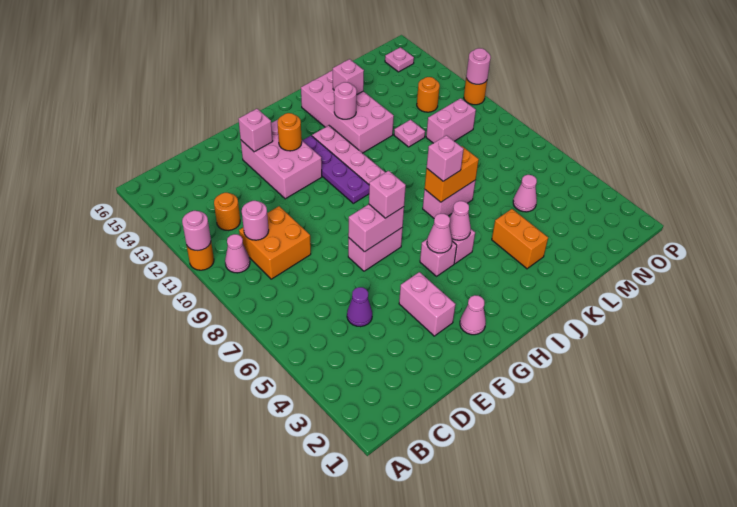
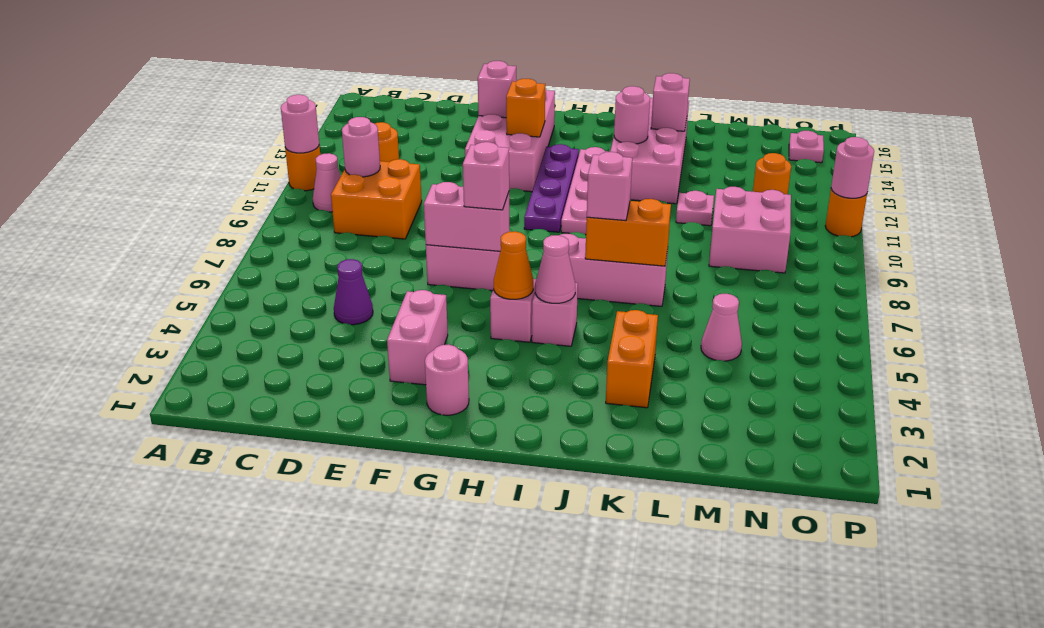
pink brick F12:G14 level 1 -> pink brick F12:G15 level 1
pink cone G2 level 1 -> pink round brick G2 level 1
orange round brick G13 level 2 -> orange brick G13 level 2
pink cone H5 level 2 -> orange cone H5 level 2
pink brick J7:K7 level 1 -> pink brick I7:K7 level 1
pink brick M10:N10 level 1 -> pink brick M9:N10 level 1

